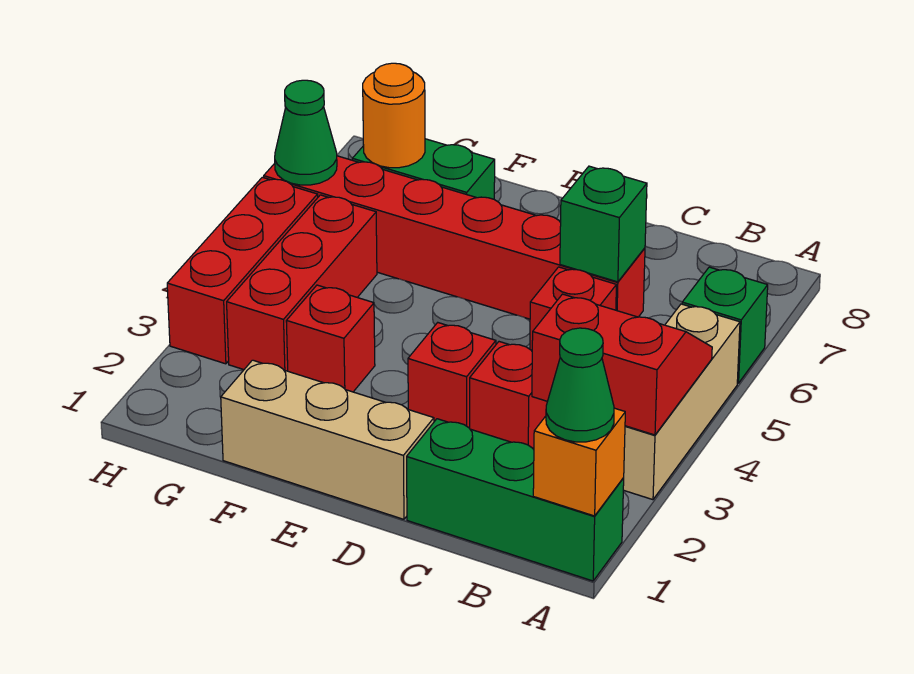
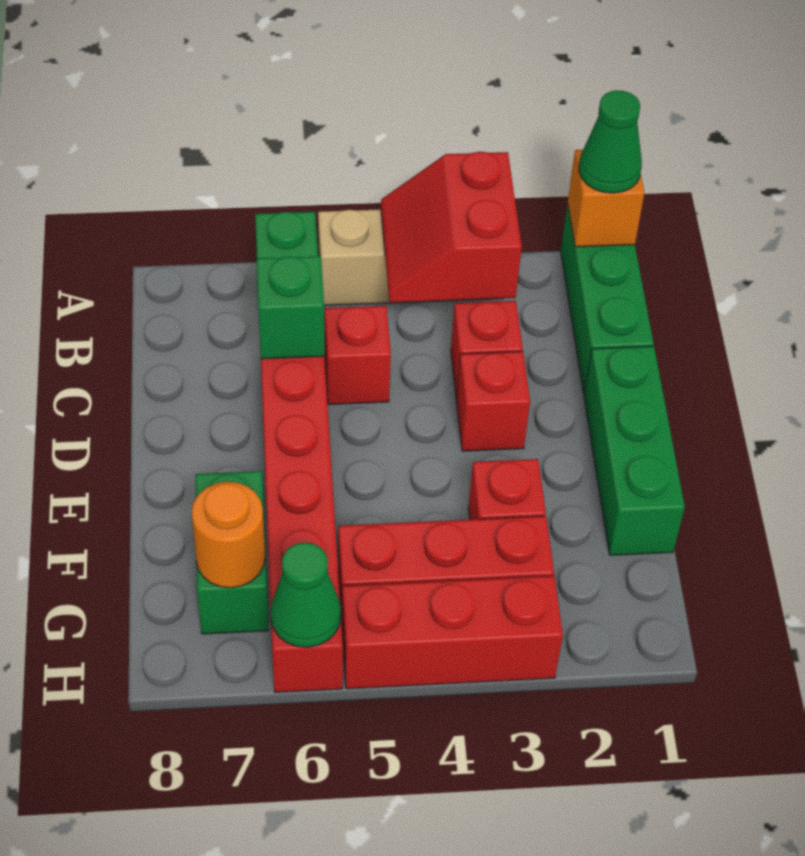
tan brick D1:F1 level 1 -> green brick D1:F1 level 1

